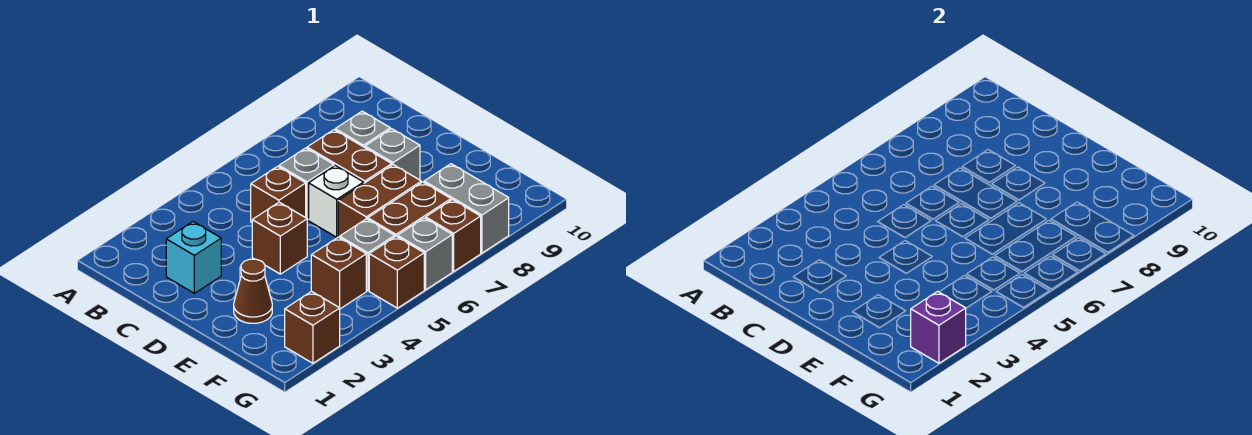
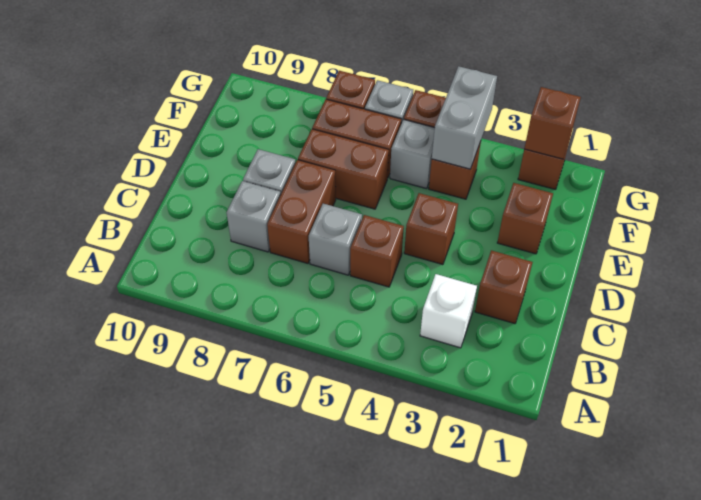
cyan brick C2 level 1 -> brown brick C2 level 1
white brick D6 level 1 -> white brick B3 level 1
brown cone E2 level 1 -> brown brick E2 level 1
grey brick F8:G8 level 1 -> grey brick F4:G4 level 2
purple brick G2 level 2 -> brown brick G2 level 2

